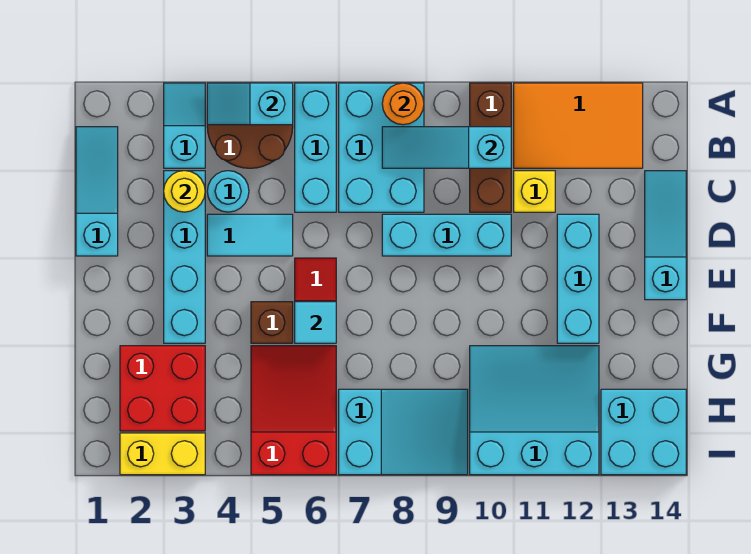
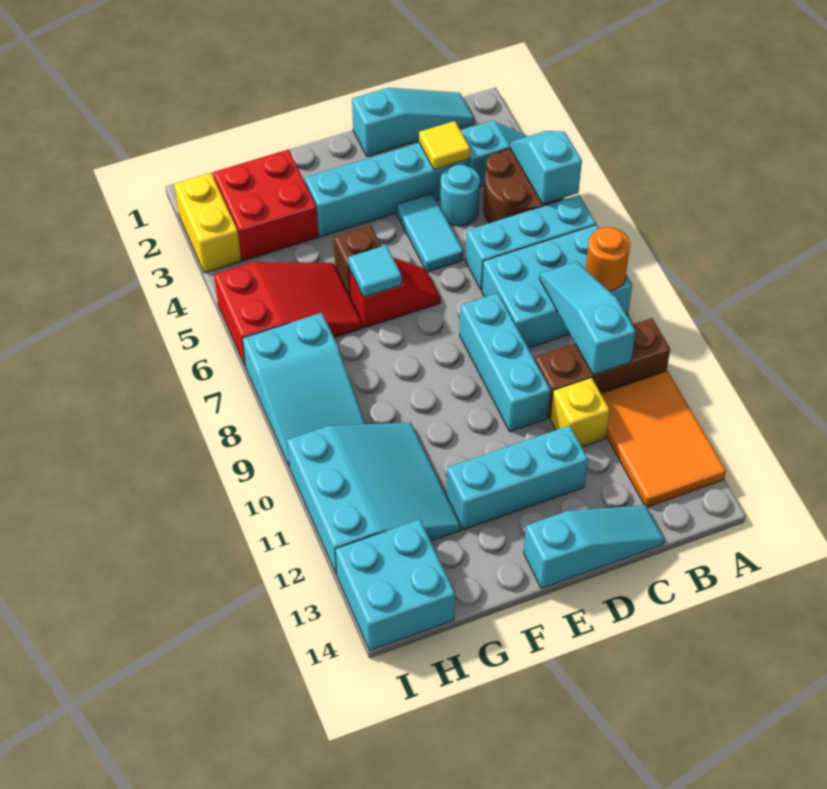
yellow round brick C3 level 2 -> yellow tile C3 level 2

